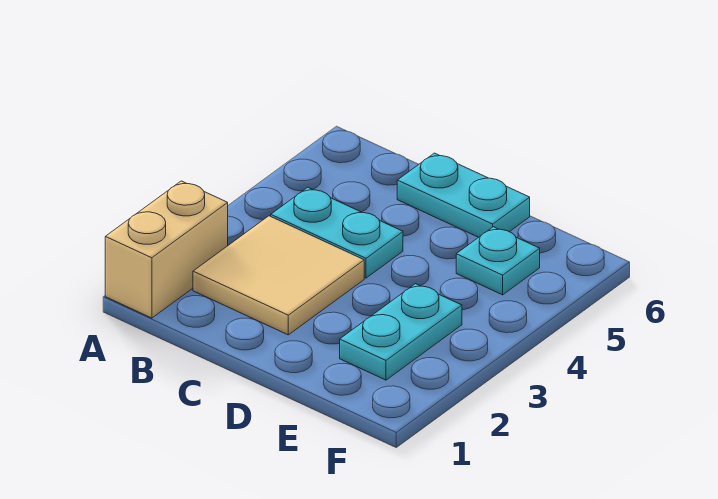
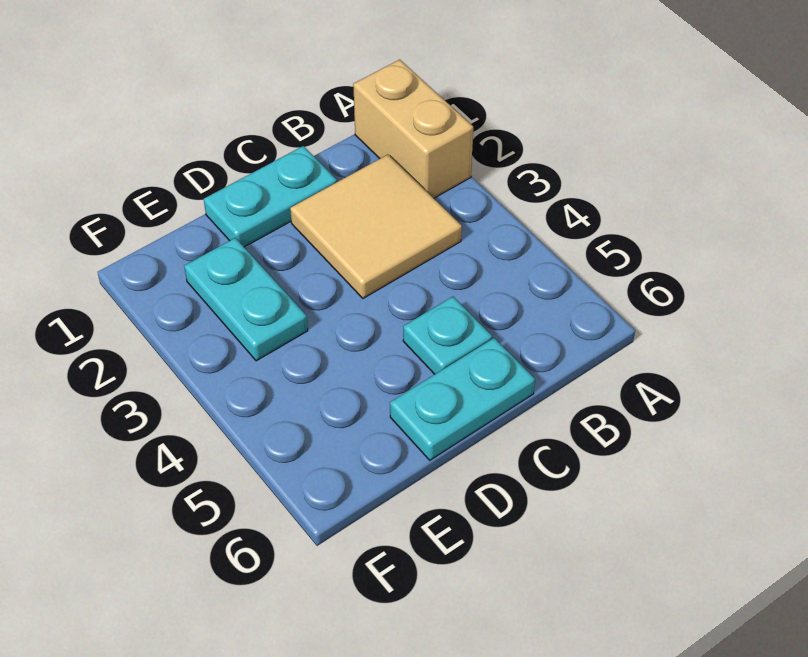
cyan plate B4:C4 level 1 -> cyan plate C1:D1 level 1
cyan plate E5 level 1 -> cyan plate C5 level 1

